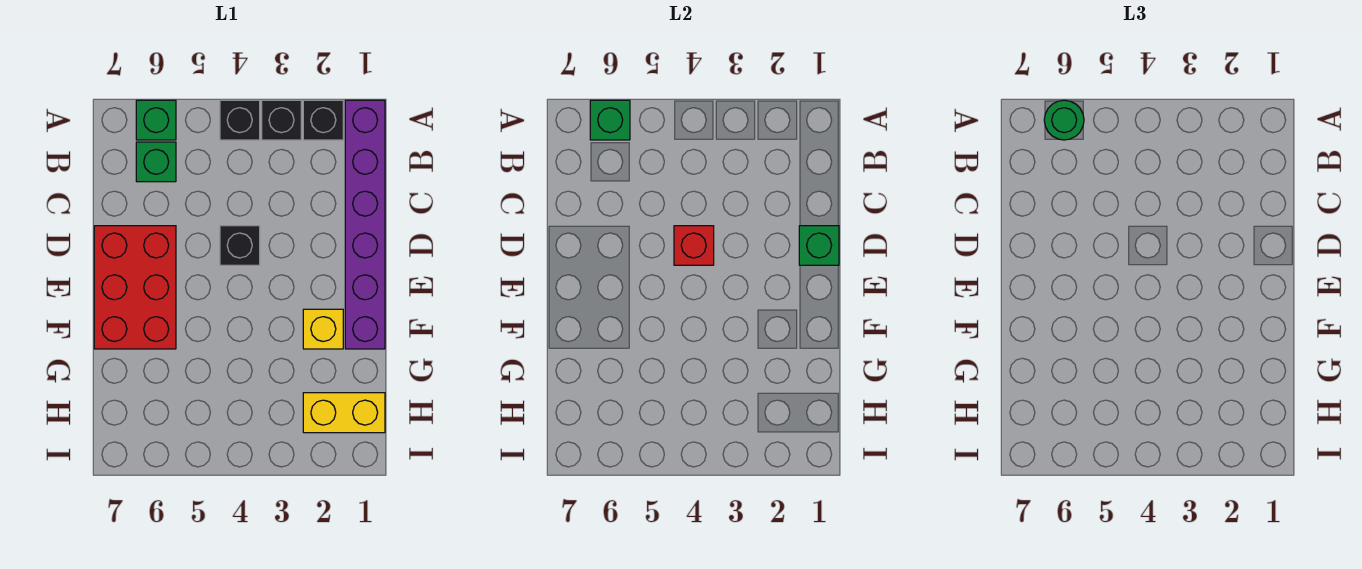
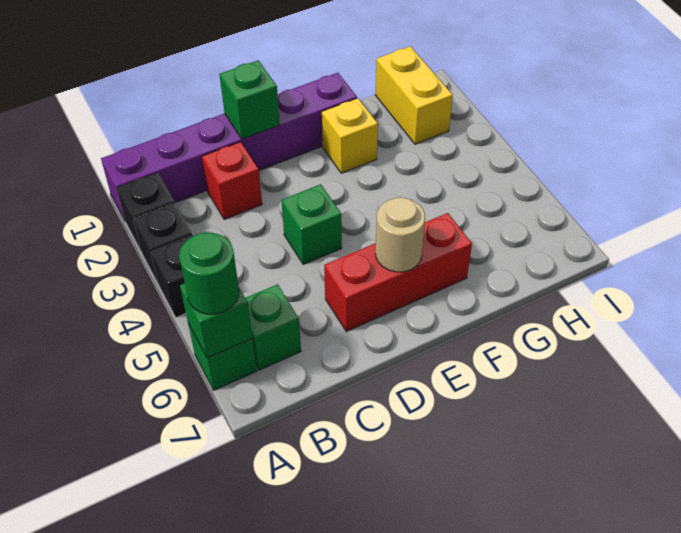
black brick D4 level 1 -> green brick D4 level 1
red brick D4 level 2 -> red brick C2 level 1
red brick D6:F7 level 1 -> red brick D6:F6 level 1
none -> tan round brick E6 level 2

